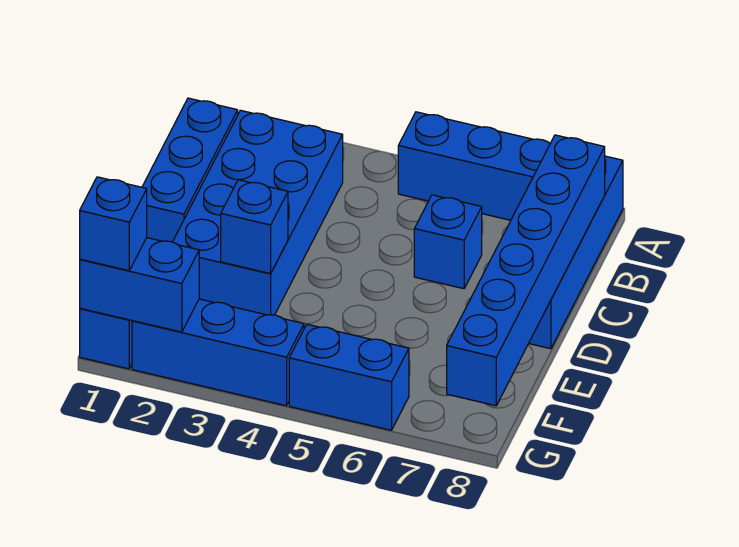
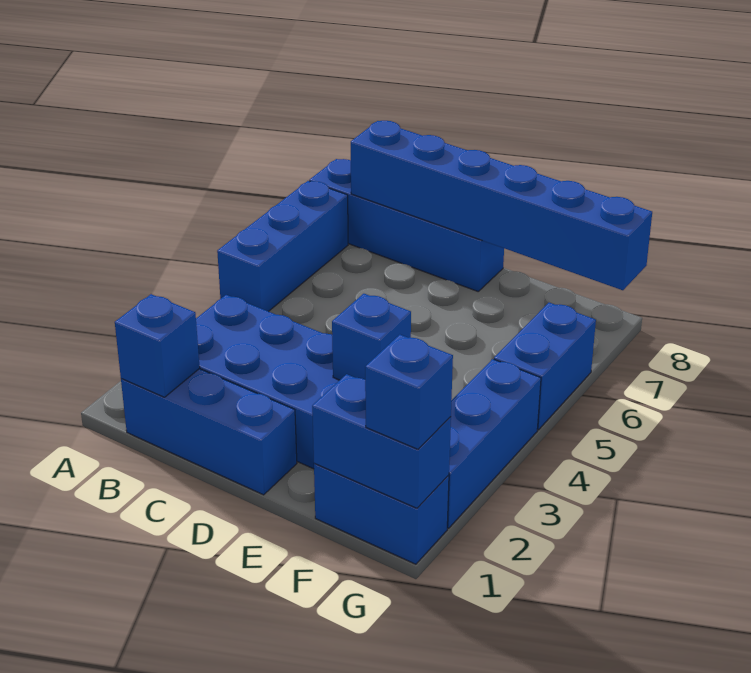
blue brick C6 level 1 -> blue brick B1 level 2
blue brick G1:G2 level 2 -> blue brick F1:G1 level 2

